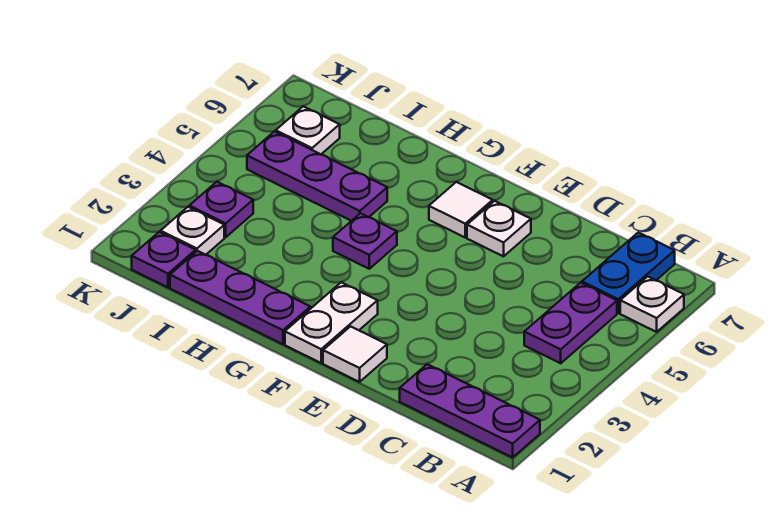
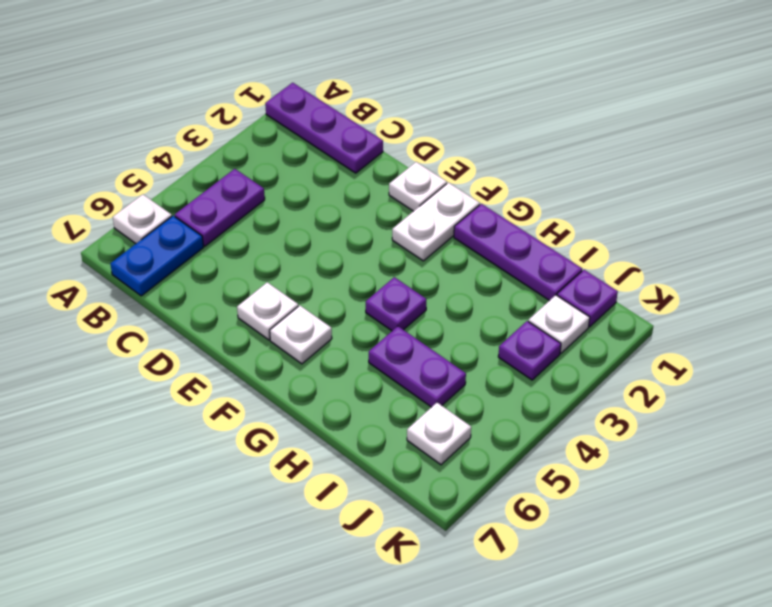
white tile E1 level 1 -> white plate E1 level 1
white tile F6 level 1 -> white plate F6 level 1
purple plate H5:J5 level 1 -> purple plate H5:I5 level 1

